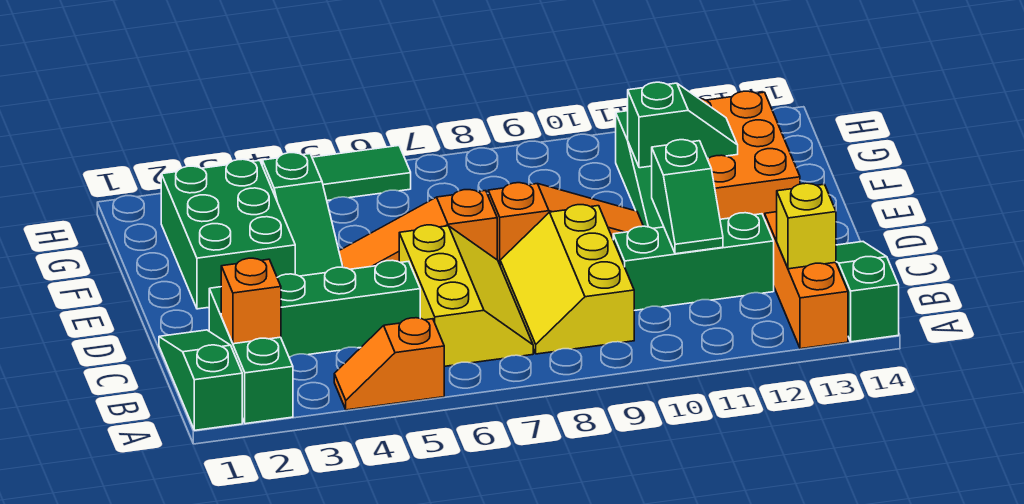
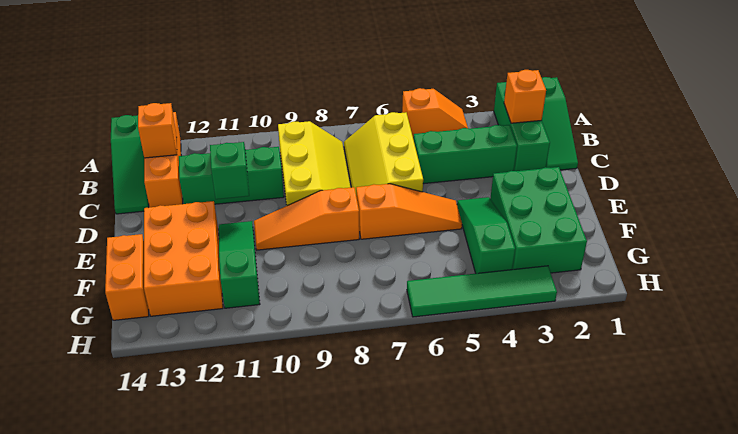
yellow brick B13 level 2 -> orange brick B13 level 2
green slope F11:F12 level 2 top 11 -> none
none -> orange brick F14:G14 level 1

